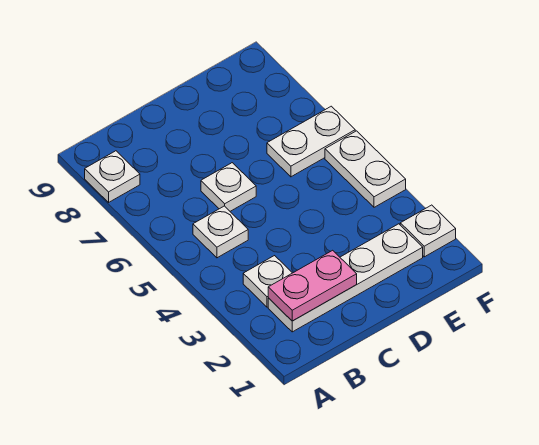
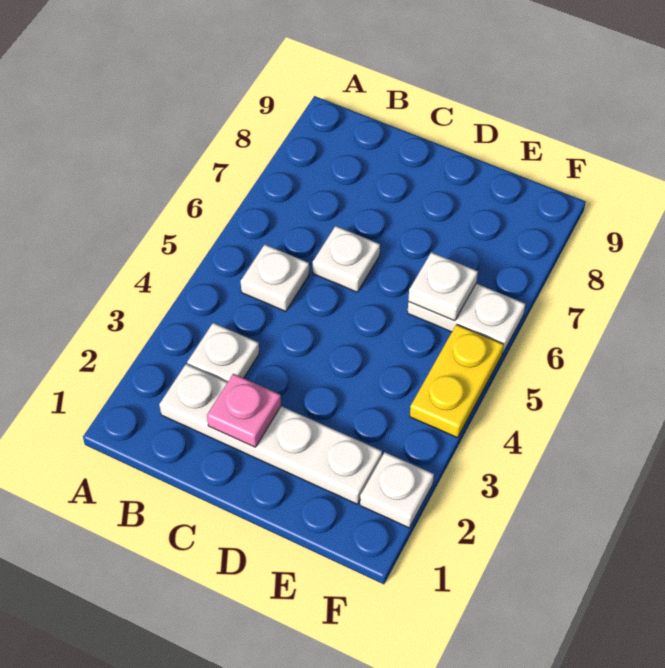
white plate A8 level 1 -> white plate E6 level 2
pink plate B2:C2 level 2 -> pink plate C2 level 2
white plate F4:F5 level 1 -> yellow plate F4:F5 level 1

